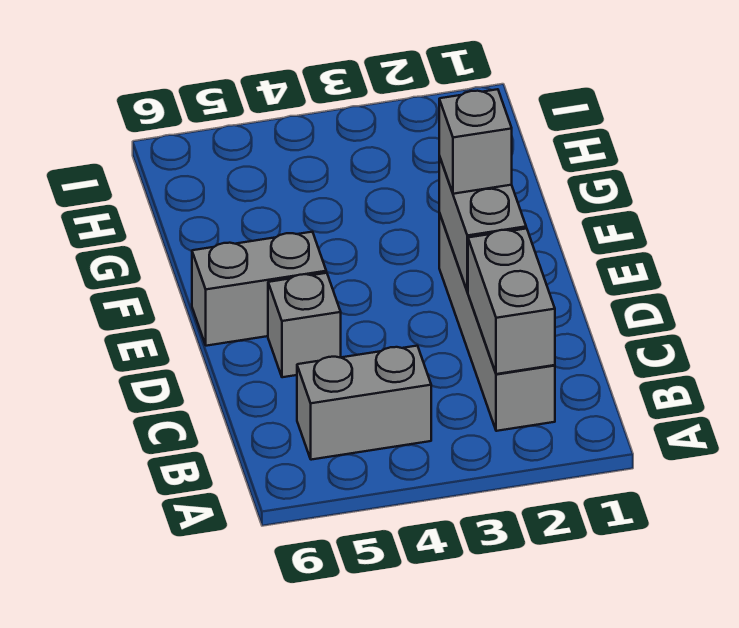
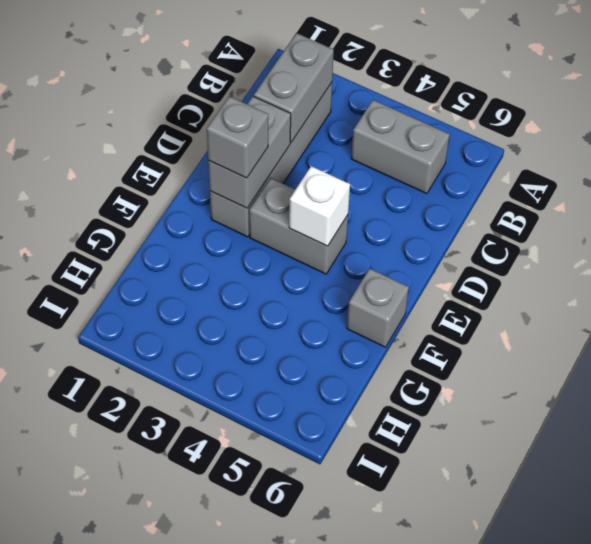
grey brick D5 level 1 -> grey brick F6 level 1
none -> white brick E4 level 2
grey brick E5:E6 level 1 -> grey brick E3:E4 level 1

